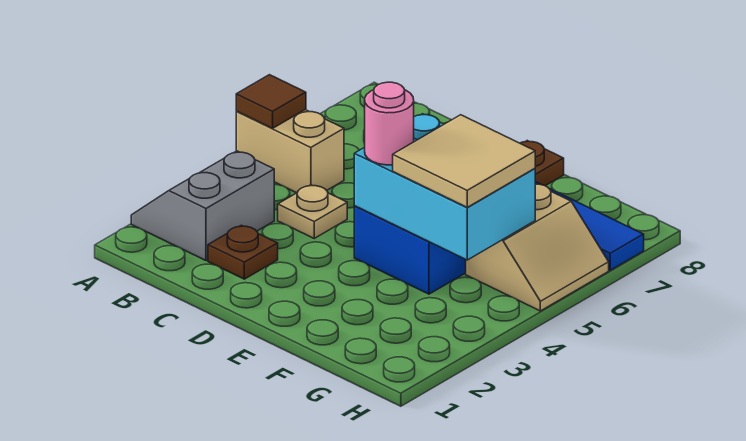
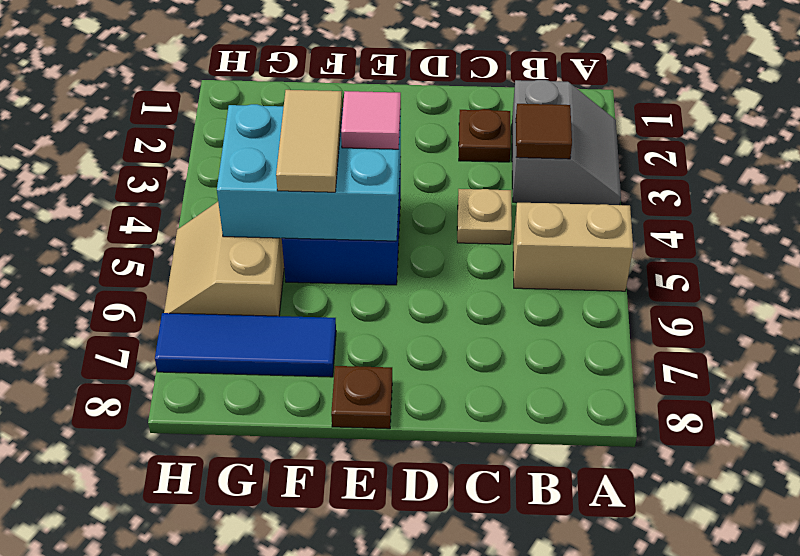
brown tile A5 level 2 -> brown tile B3 level 2
pink round brick E4 level 3 -> pink tile E4 level 3
tan tile F4:G5 level 3 -> tan tile F4:F5 level 3

